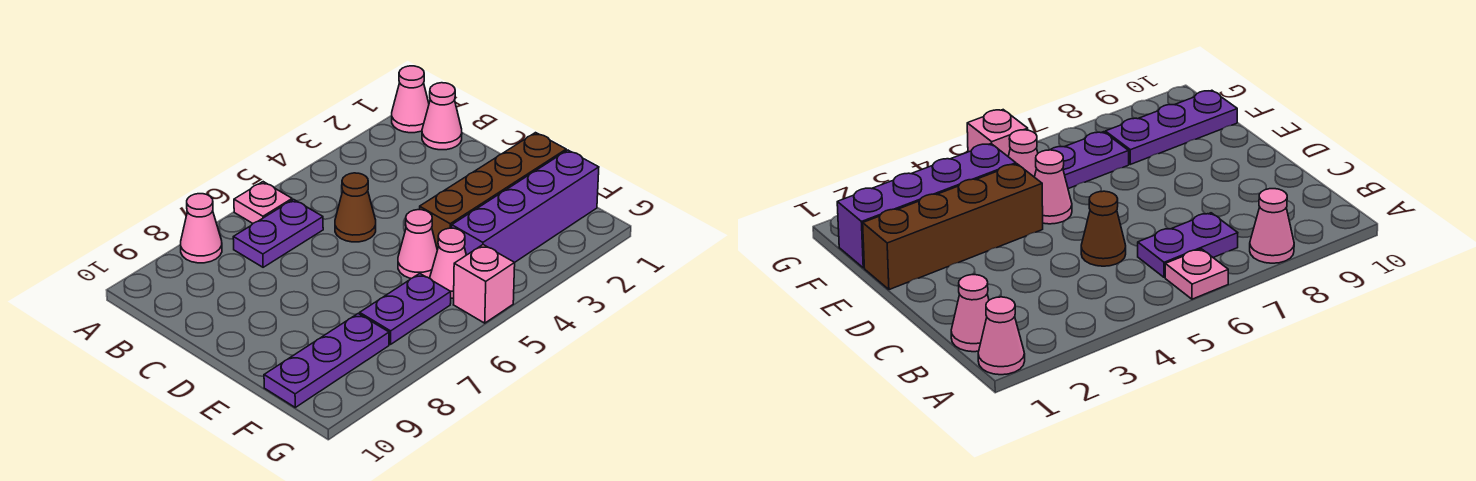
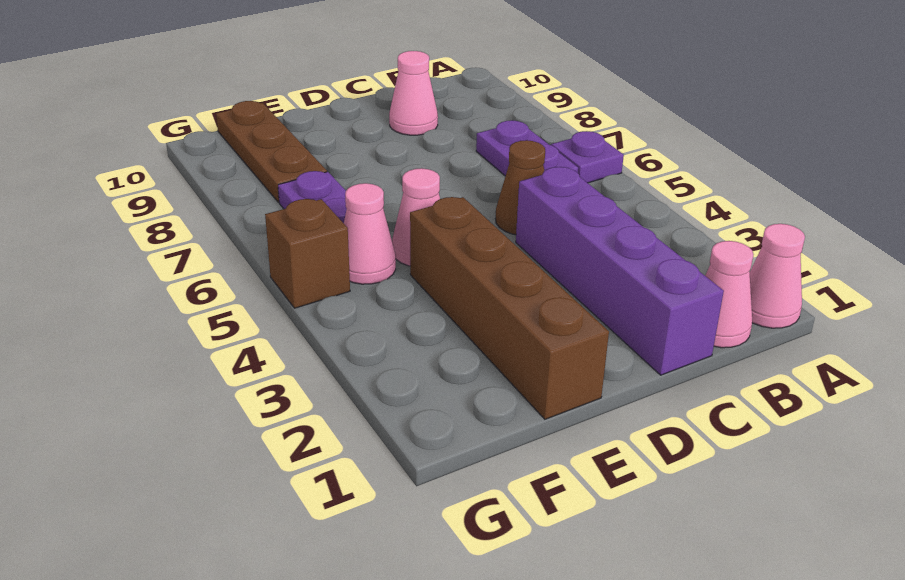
pink plate A6 level 1 -> purple plate A6 level 1
pink cone A8 level 1 -> pink cone C9 level 1
purple brick F1:F4 level 1 -> purple brick C1:C4 level 1
purple plate F8:F10 level 1 -> brown plate F8:F10 level 1
pink brick G5 level 1 -> brown brick G5 level 1

